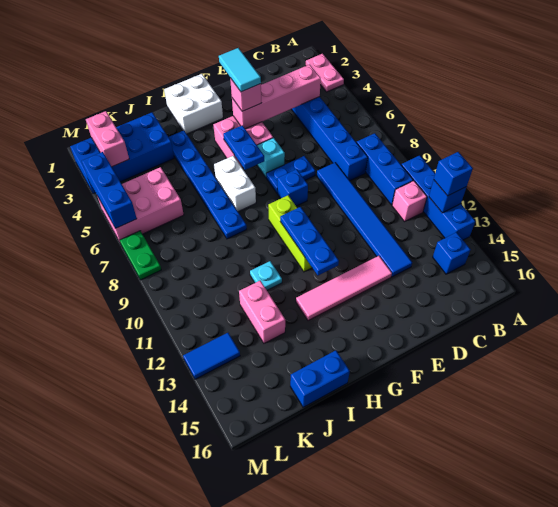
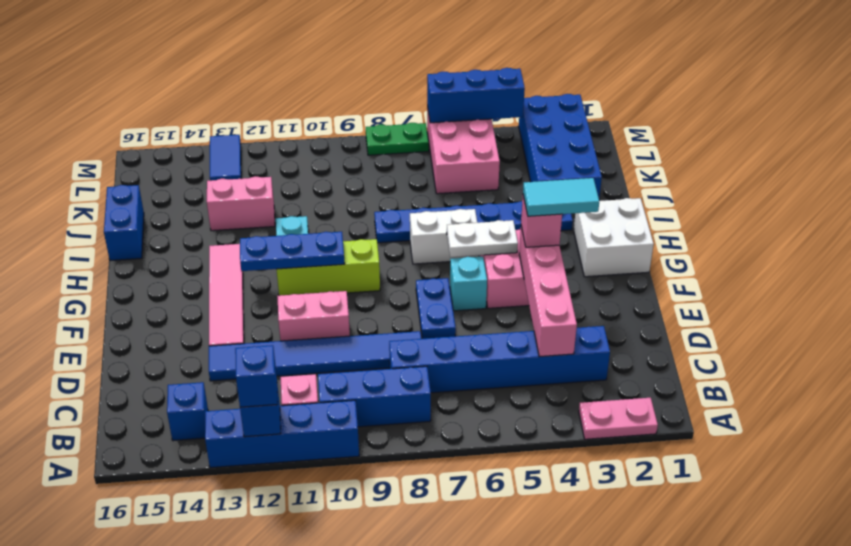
blue brick F8 level 1 -> none
blue plate G5:G6 level 2 -> white plate G5:G6 level 2
pink brick L2:L3 level 2 -> pink brick E10:E11 level 1

